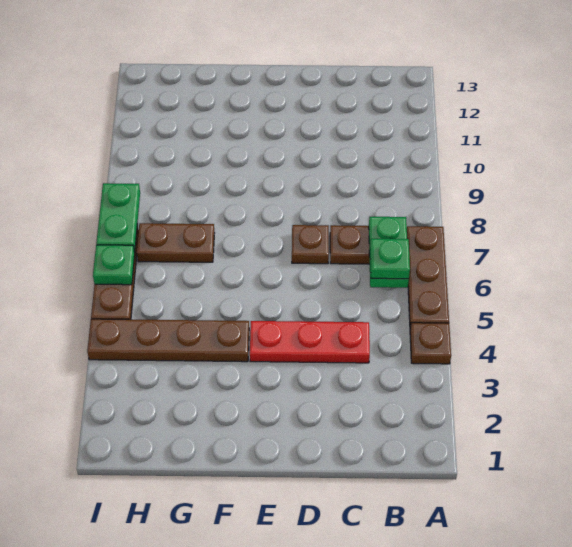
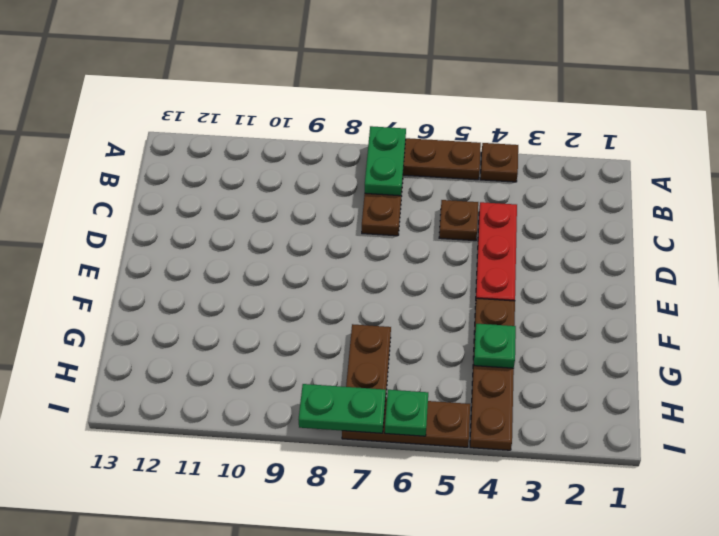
green plate B6:B7 level 2 -> green plate A7:B7 level 2
green plate B6 level 3 -> green plate G4 level 2
brown plate D7 level 1 -> brown plate C5 level 1

